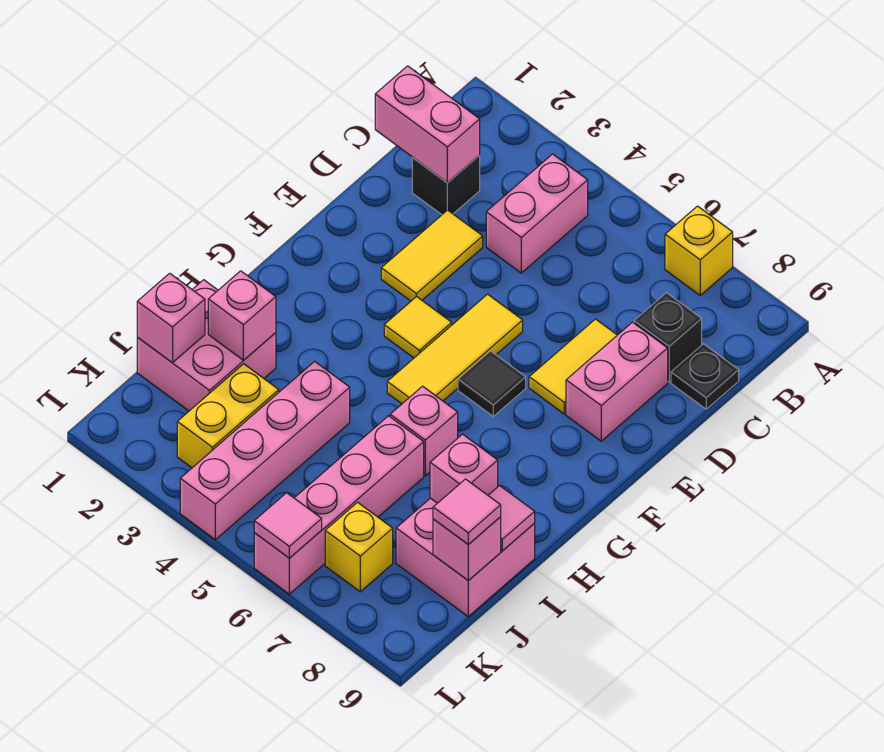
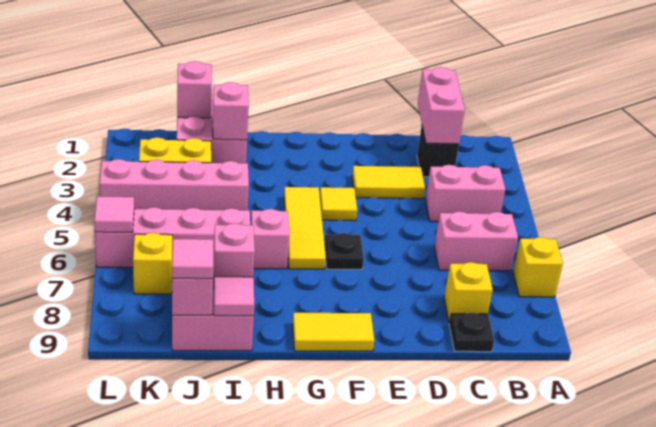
black brick C8 level 1 -> yellow brick C8 level 1
yellow tile D7:E7 level 1 -> yellow tile F9:G9 level 1
pink brick D8:E8 level 1 -> pink brick B6:C6 level 1
yellow tile E5:G5 level 1 -> yellow tile G4:G6 level 1
black tile F6 level 1 -> black plate F6 level 1

